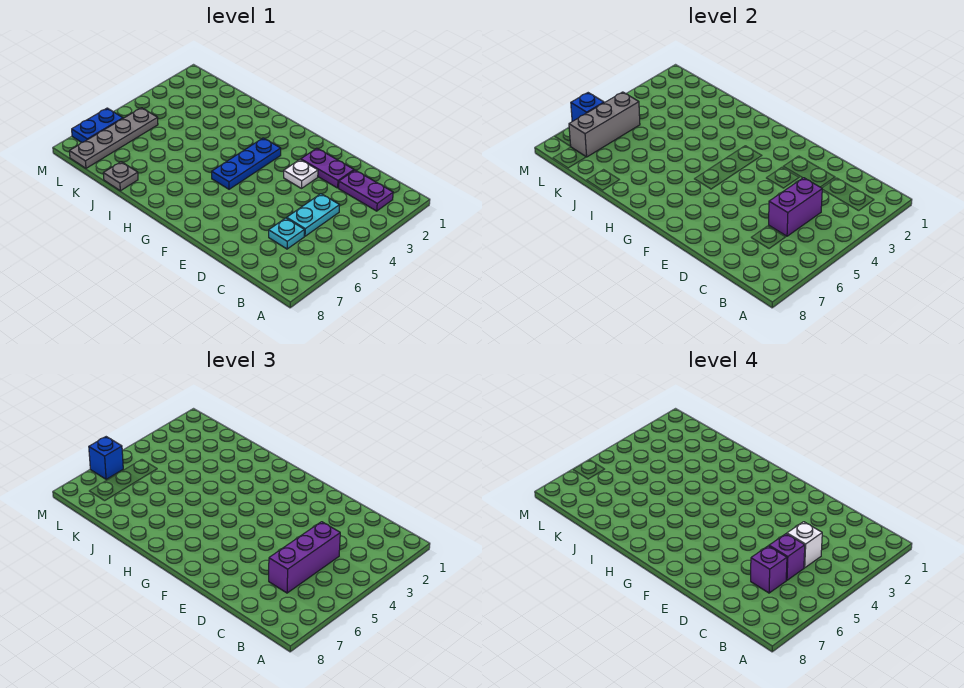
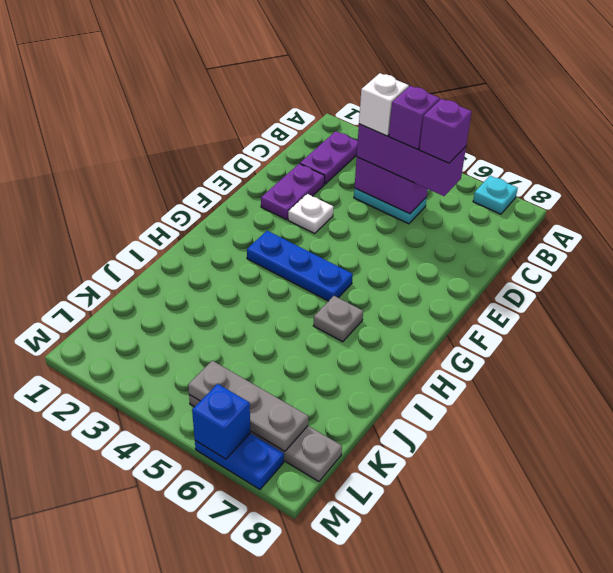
cyan plate C6 level 1 -> cyan plate A7 level 1
grey plate J8 level 1 -> grey plate H6 level 1
grey brick L5:L7 level 2 -> grey plate L5:L7 level 2
blue brick M6 level 3 -> none

